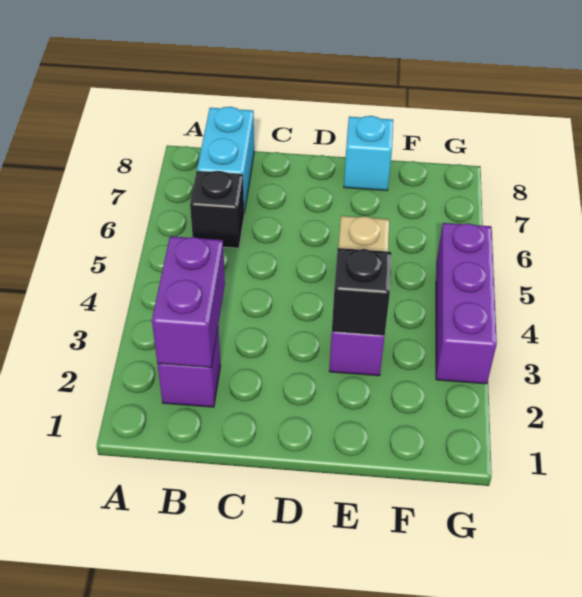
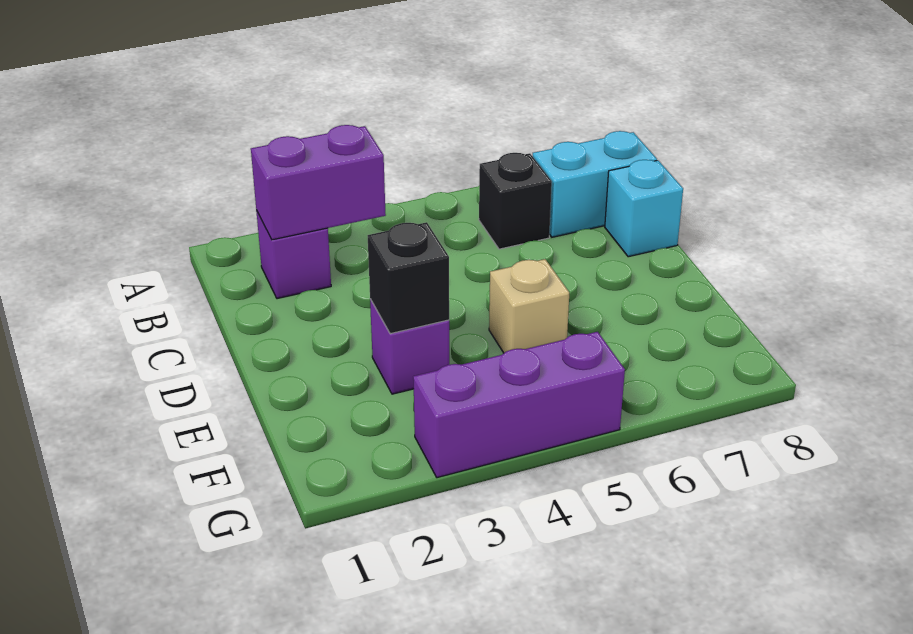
cyan brick E8 level 1 -> cyan brick C8 level 1

